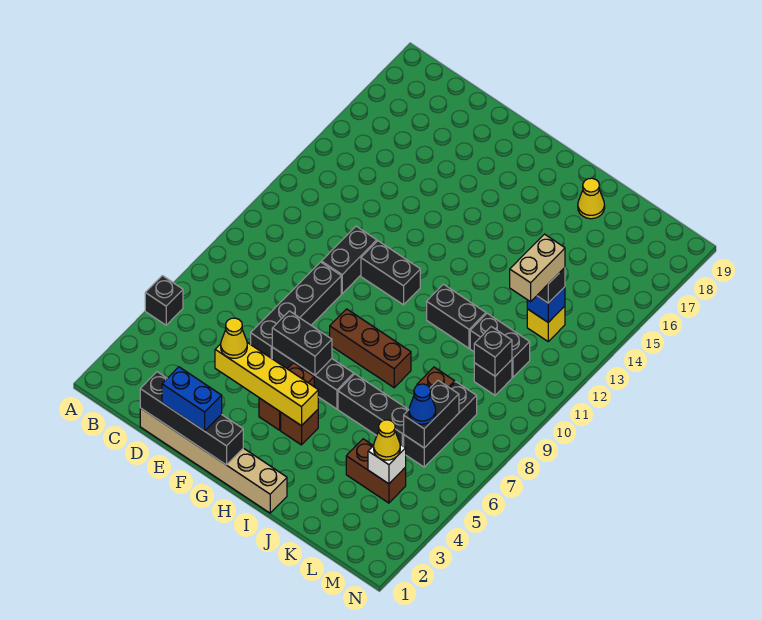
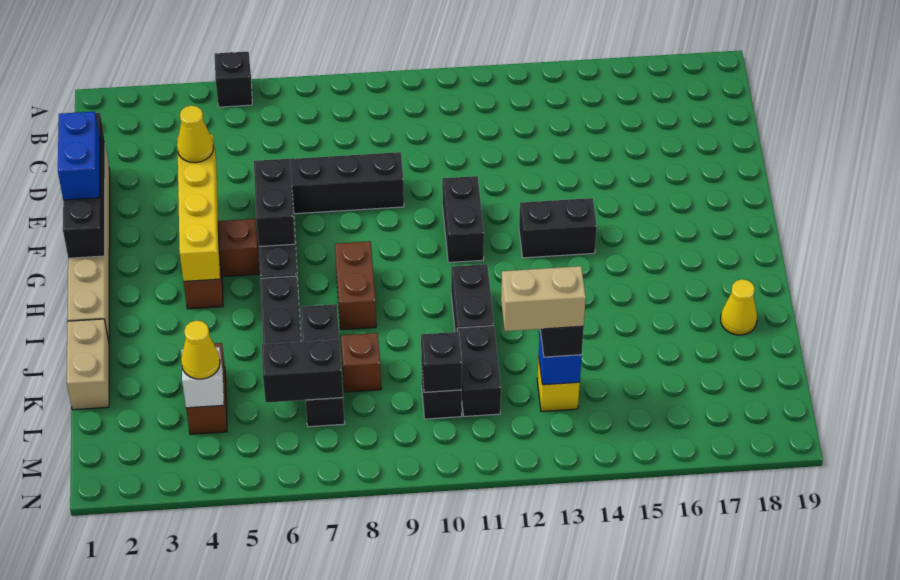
black brick E10:E11 level 1 -> black brick G13:G14 level 1
brown brick G8:I8 level 1 -> brown brick H8:I8 level 1
none -> tan brick J1:K1 level 1
black brick L6:L8 level 1 -> black brick J7:L7 level 1
blue cone L6 level 3 -> none

